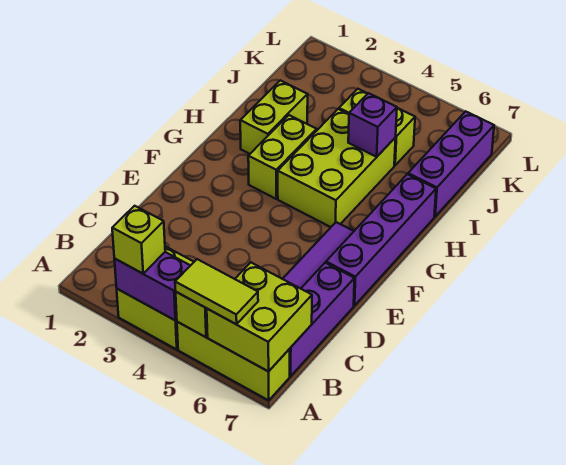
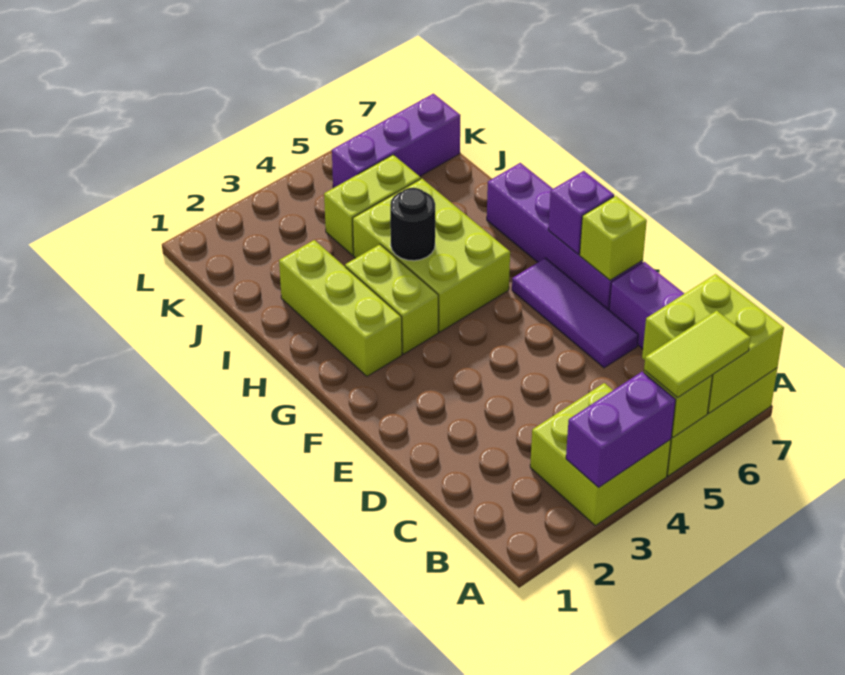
lime brick A3 level 3 -> lime brick E7 level 2
lime brick H2:I2 level 1 -> lime brick G2:I2 level 1
none -> black round brick H4 level 2
purple brick I5 level 2 -> purple brick F7 level 2
purple brick I7:K7 level 1 -> purple brick K5:K7 level 1

